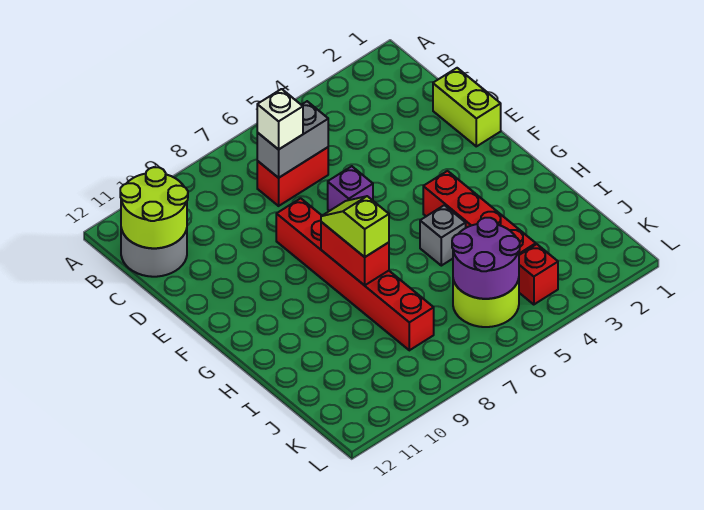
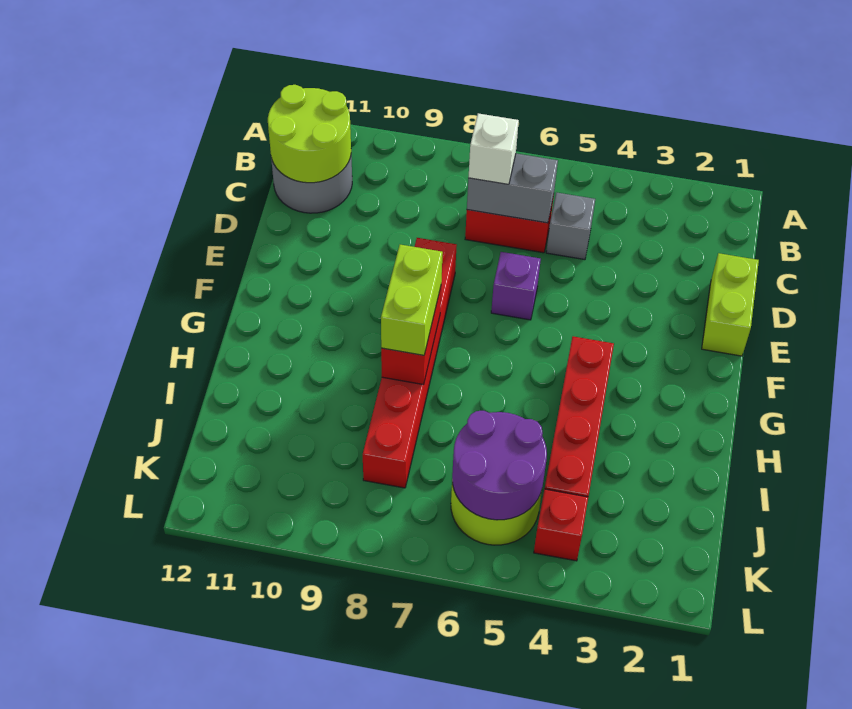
lime slope G8:H8 level 3 top H -> lime brick G8:H8 level 3
grey brick H5 level 1 -> grey brick C5 level 1

